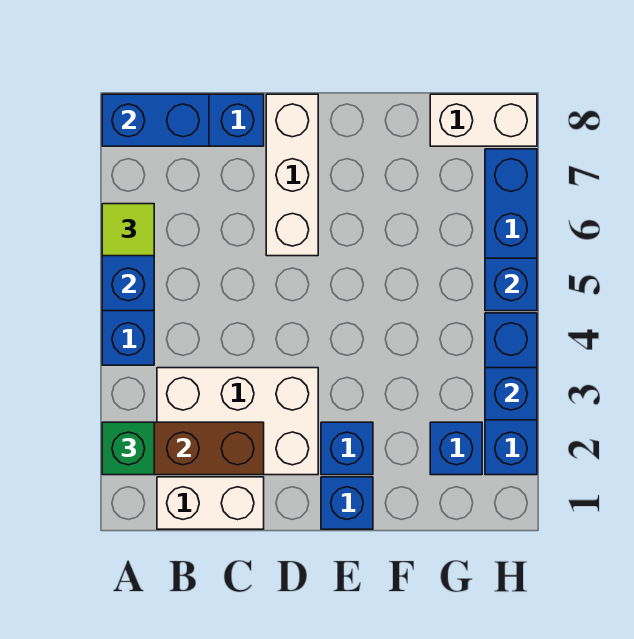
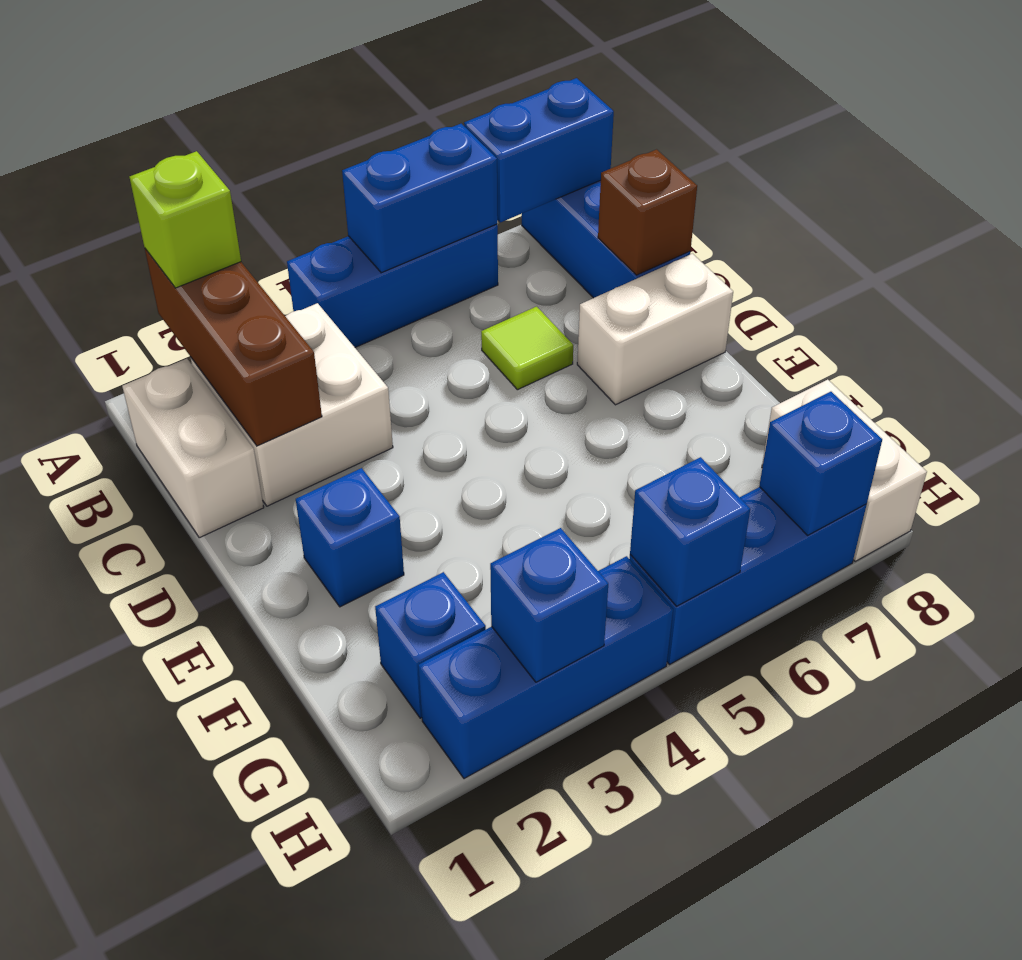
green brick A2 level 3 -> lime brick A2 level 3
lime tile A6 level 3 -> lime tile C6 level 1
blue brick A8:B8 level 2 -> blue brick A7:A8 level 2
white brick B2:D3 level 1 -> white brick B2:C3 level 1
none -> brown brick C8 level 2
white brick D6:D8 level 1 -> white brick D7:D8 level 1
blue brick E1 level 1 -> blue brick H7 level 2

